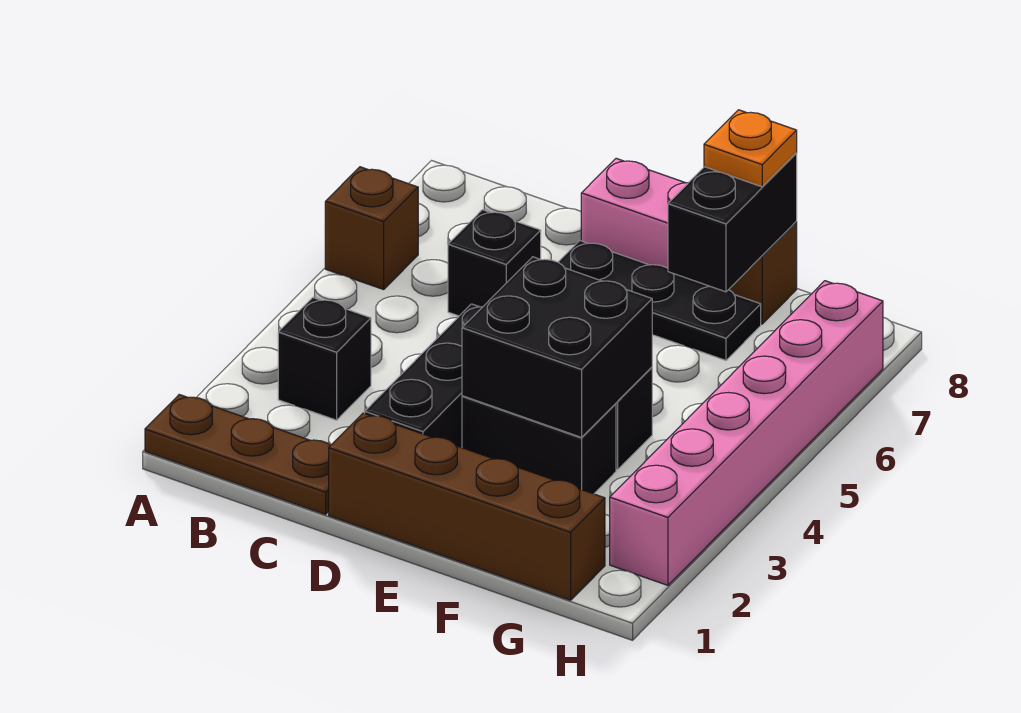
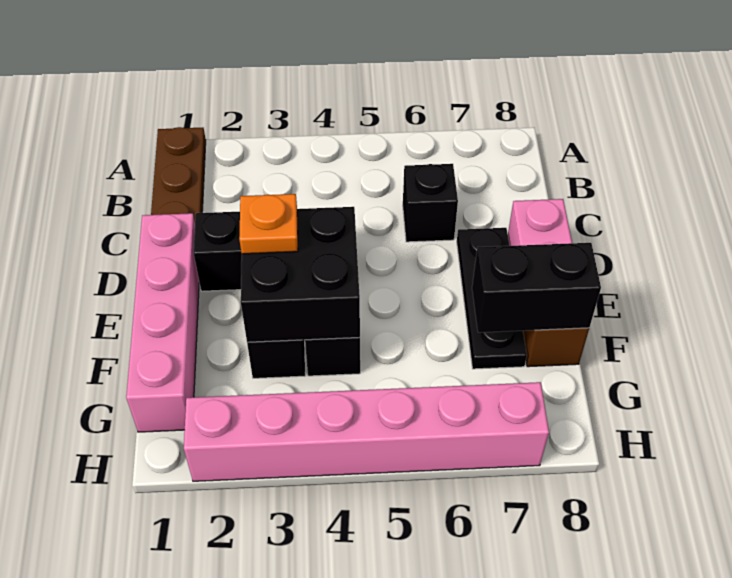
brown brick A6 level 1 -> none
black brick B3 level 1 -> none
brown brick D1:G1 level 1 -> pink brick D1:G1 level 1
orange plate F8 level 3 -> orange plate E3 level 3

